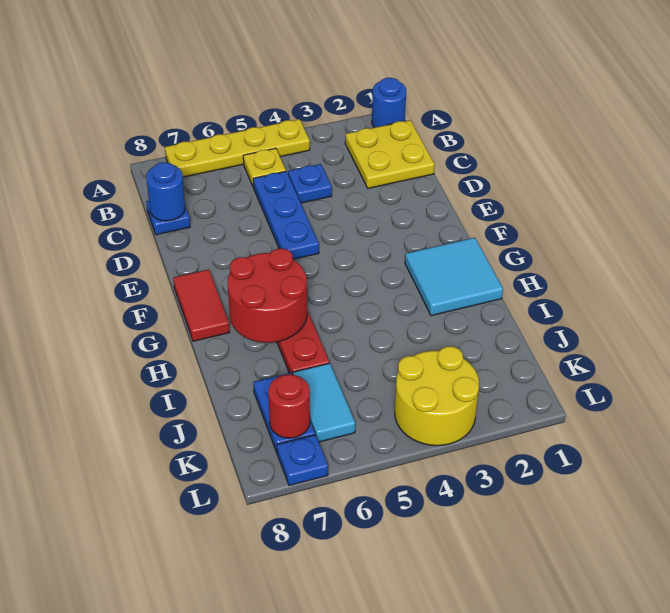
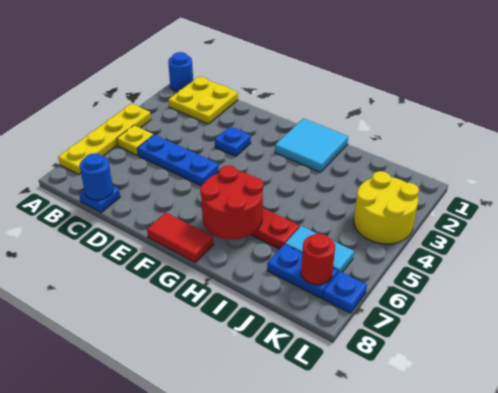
blue plate C4 level 1 -> blue plate E3 level 1

